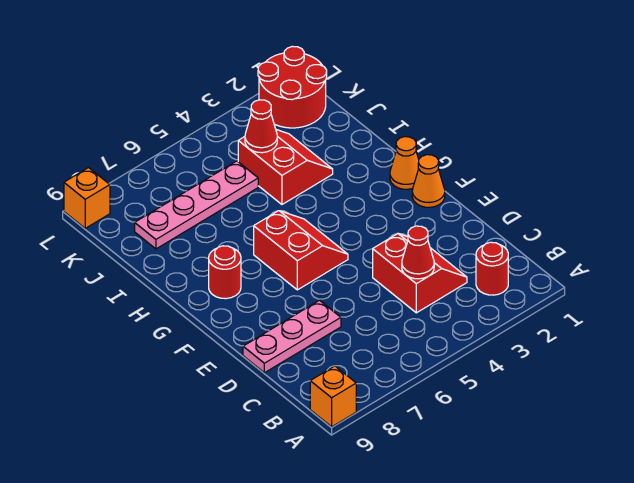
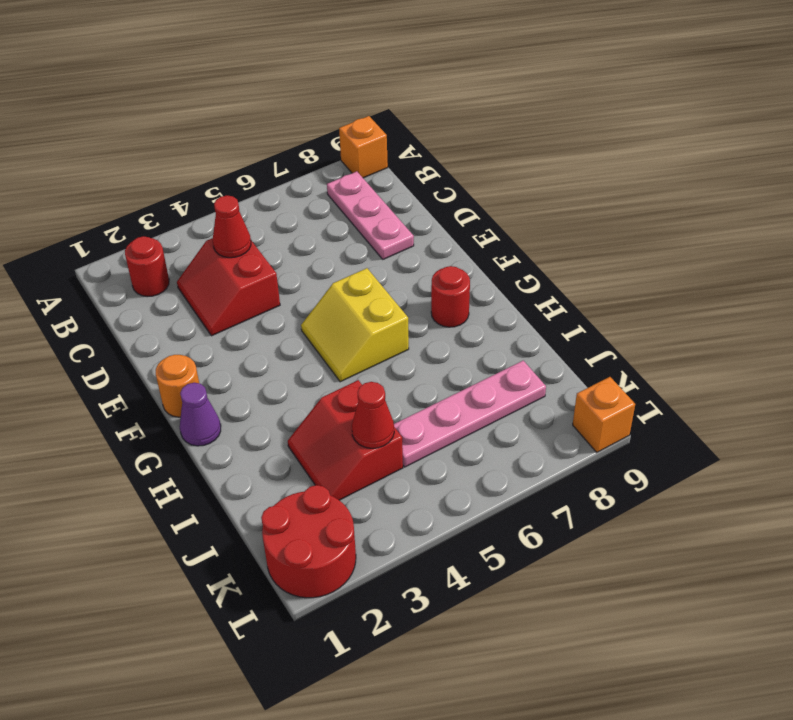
pink plate D7:D9 level 1 -> pink plate B8:D8 level 1
orange cone F1 level 1 -> orange round brick F1 level 1
red slope F5:G6 level 1 top 6 -> yellow slope F5:G6 level 1 top 6
orange cone G1 level 1 -> purple cone G1 level 1

